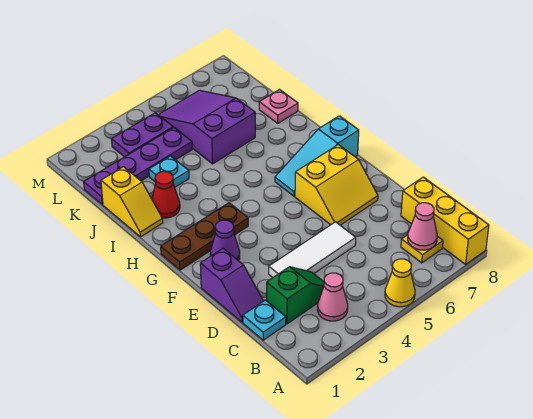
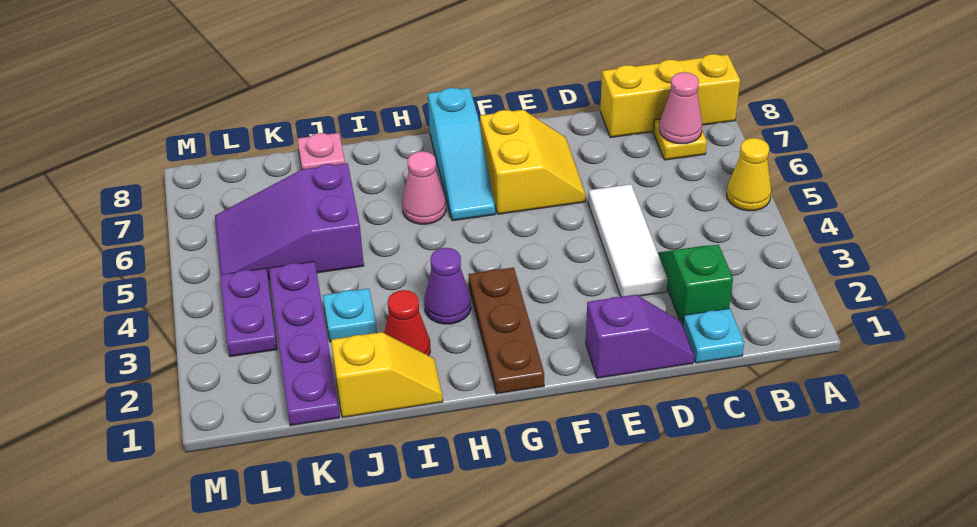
pink cone B3 level 1 -> pink cone H6 level 1
purple cone F2 level 1 -> purple cone H3 level 1

